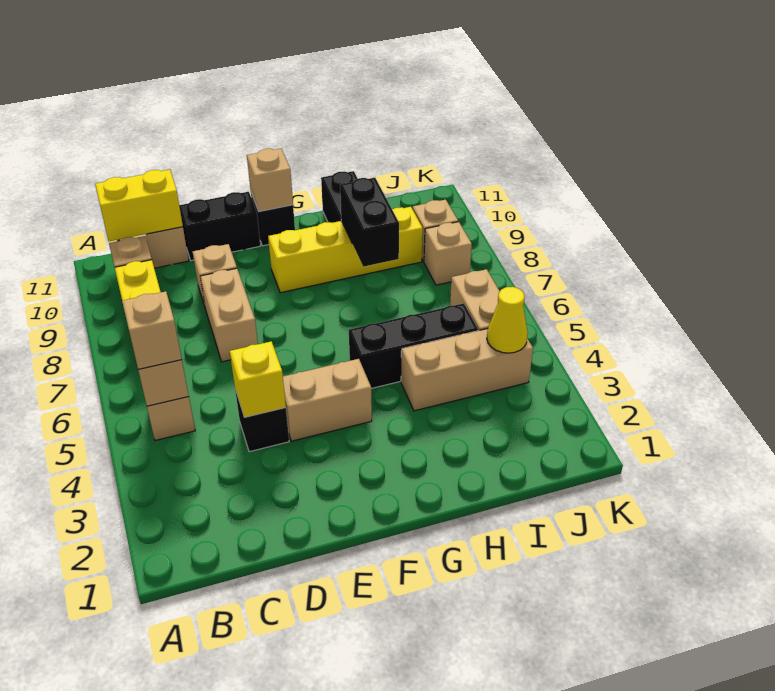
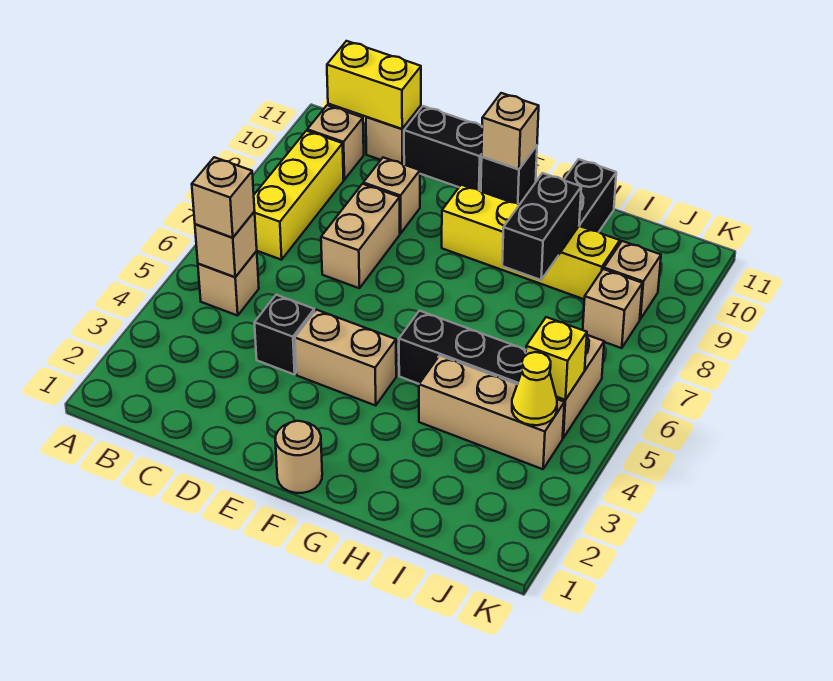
yellow brick D4 level 2 -> yellow brick J5 level 2
none -> tan round brick F1 level 1

